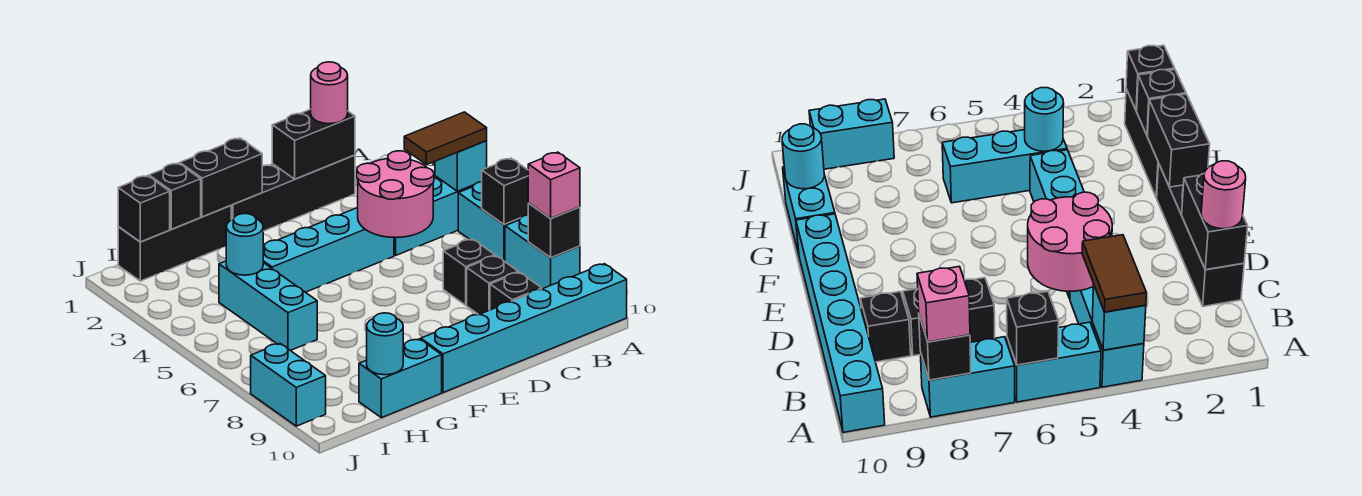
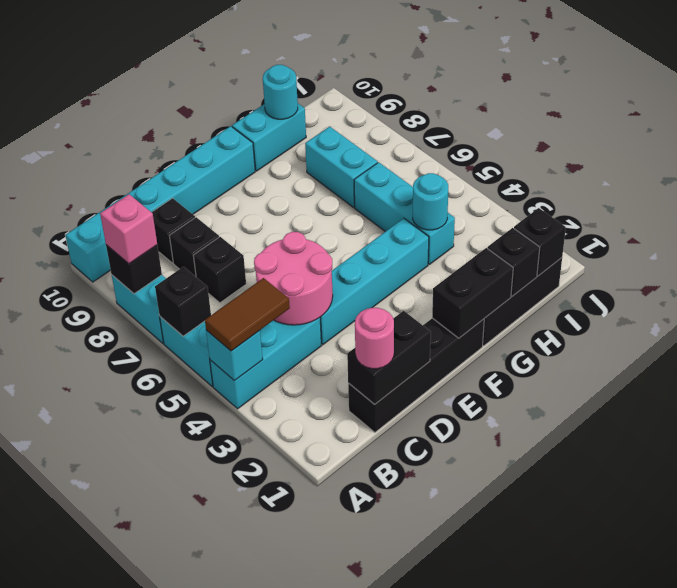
cyan brick J8:J9 level 1 -> cyan brick H7:H8 level 1

